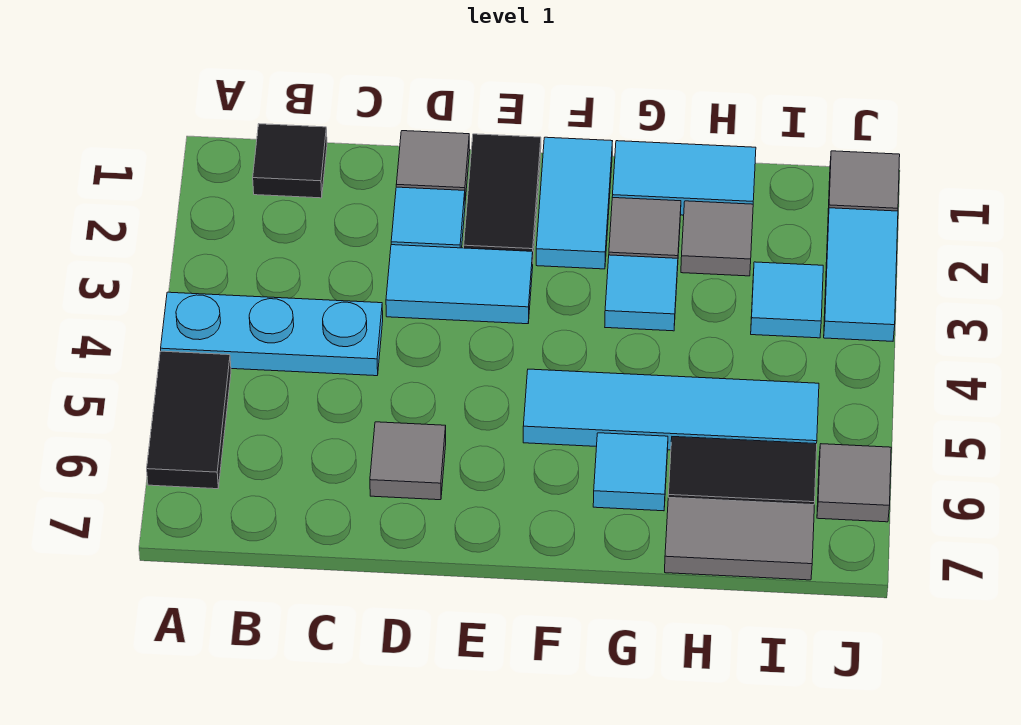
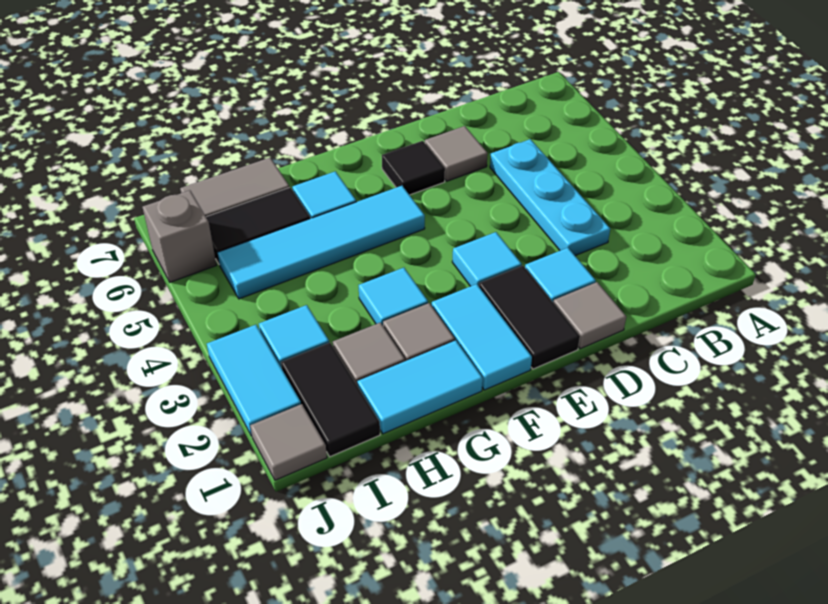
cyan plate A4:C4 level 1 -> cyan plate C3:C5 level 1
black tile A5:A6 level 1 -> black tile I1:I2 level 1
black tile B1 level 1 -> black tile E6 level 1
cyan tile D3:E3 level 1 -> cyan tile E3 level 1
grey tile J6 level 1 -> grey brick J6 level 1

